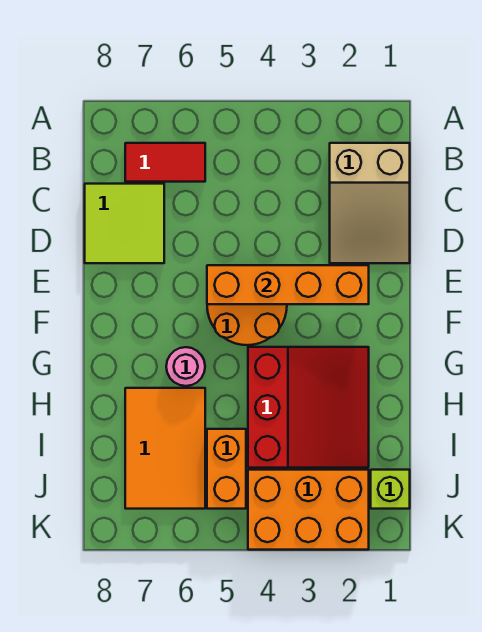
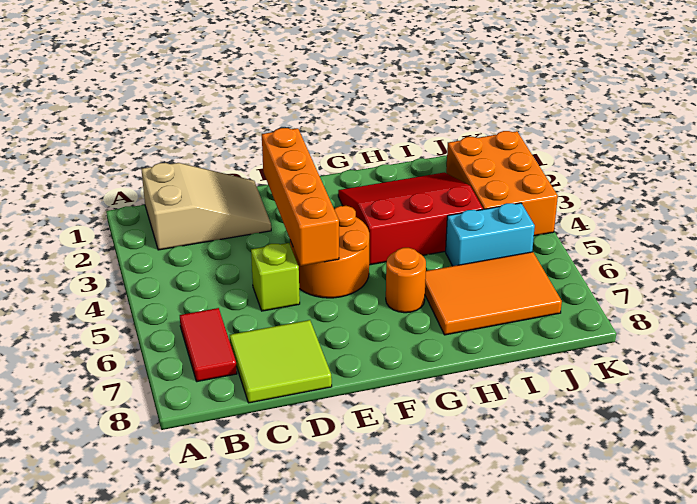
pink round brick G6 level 1 -> orange round brick G6 level 1
orange brick I5:J5 level 1 -> cyan brick I5:J5 level 1
lime brick J1 level 1 -> lime brick D5 level 1

